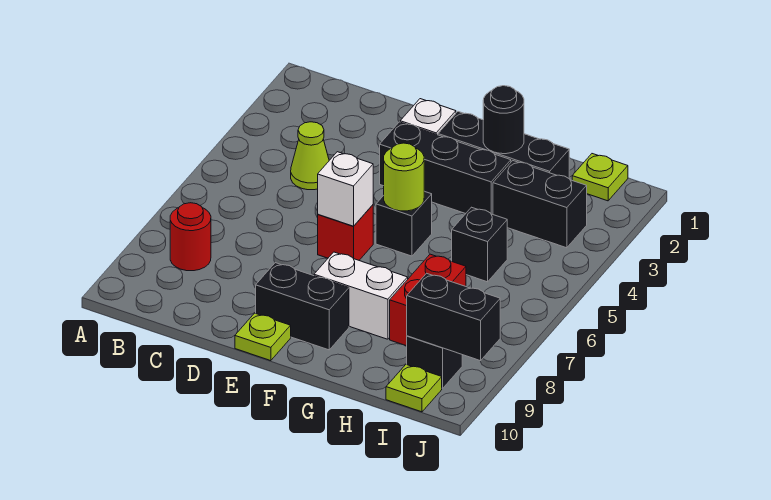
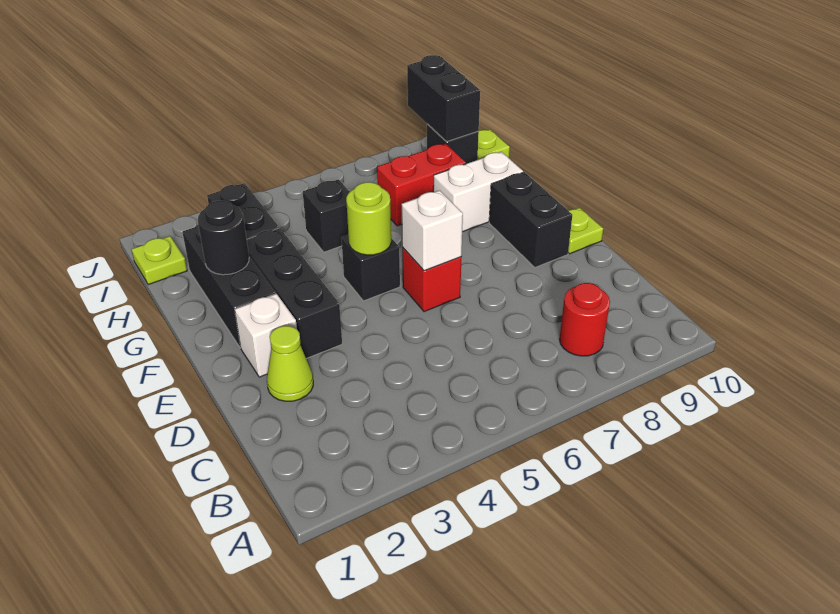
lime cone C4 level 1 -> lime cone D2 level 1
white brick F8:G8 level 1 -> white brick G8:G9 level 1

